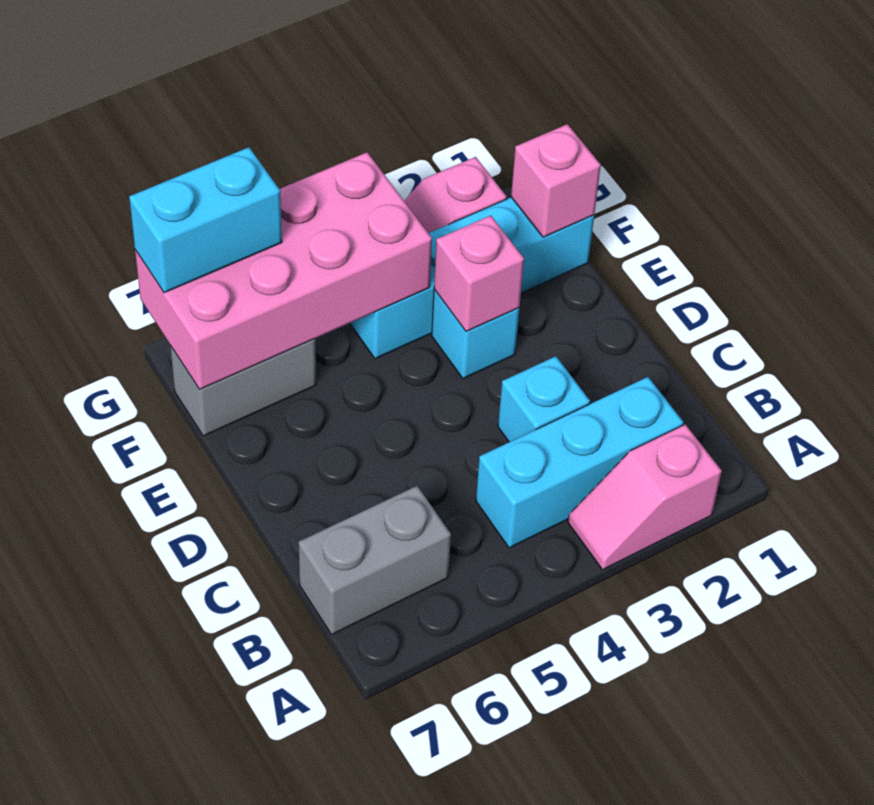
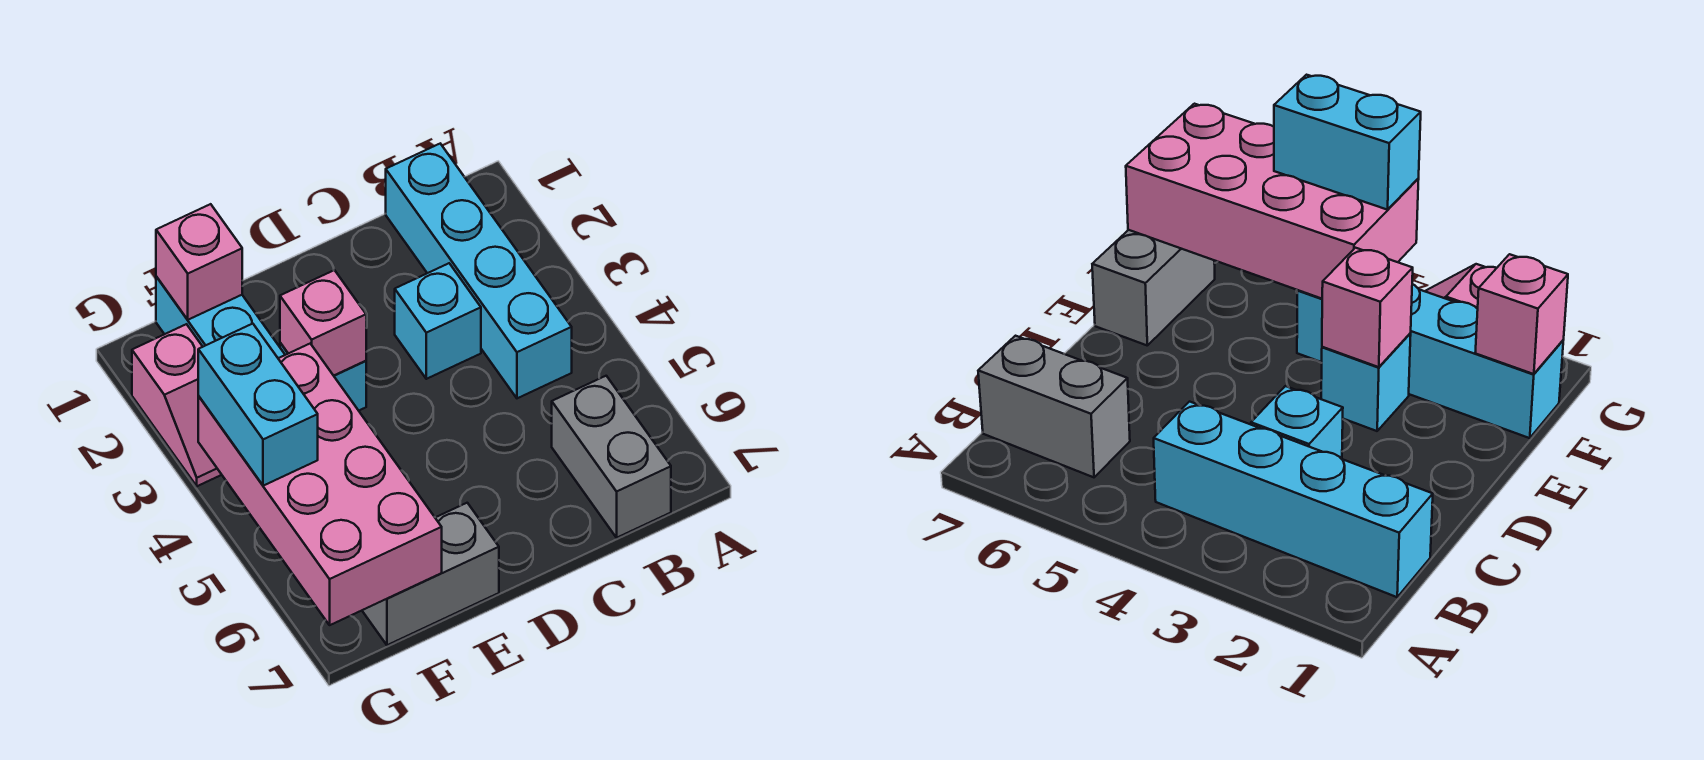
pink slope A2:A3 level 1 top 2 -> none
cyan brick B2:B4 level 1 -> cyan brick B1:B4 level 1
grey brick F6:F7 level 1 -> grey brick E7:F7 level 1
cyan brick G6:G7 level 3 -> cyan brick G4:G5 level 3

